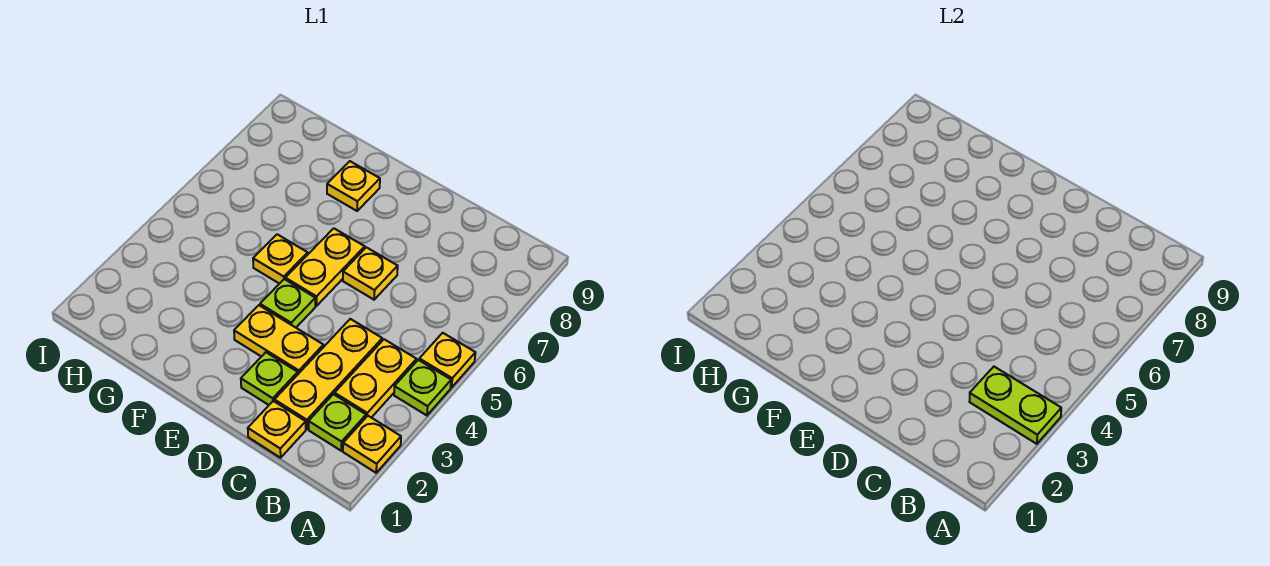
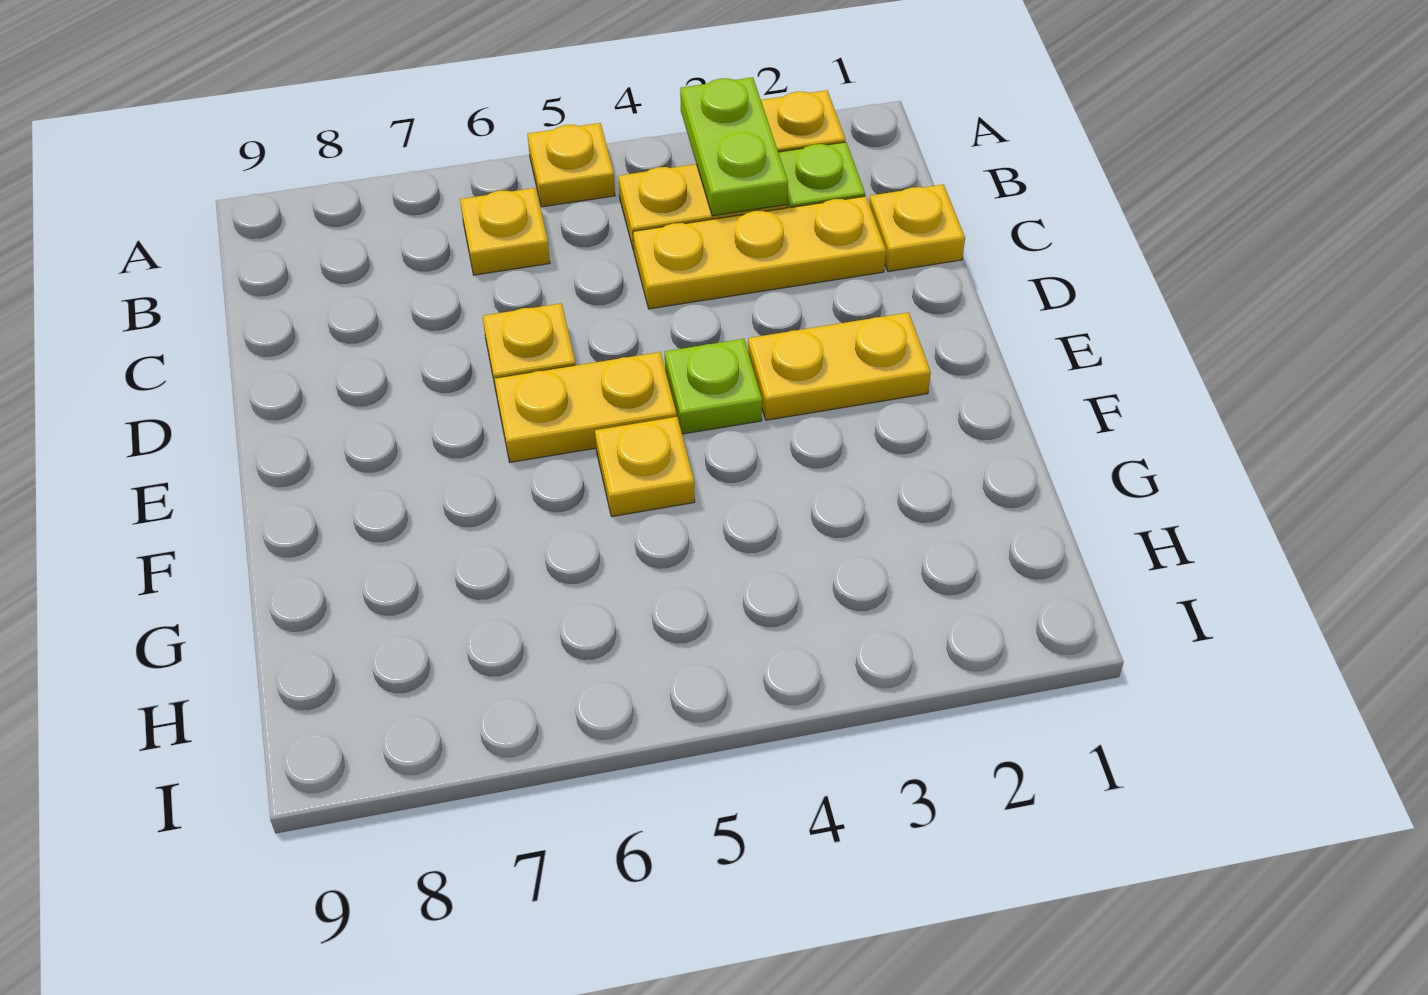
lime plate A4 level 1 -> none
lime plate D2 level 1 -> none
yellow plate D3:E3 level 1 -> yellow plate E2:E3 level 1
yellow plate F8 level 1 -> yellow plate B6 level 1

